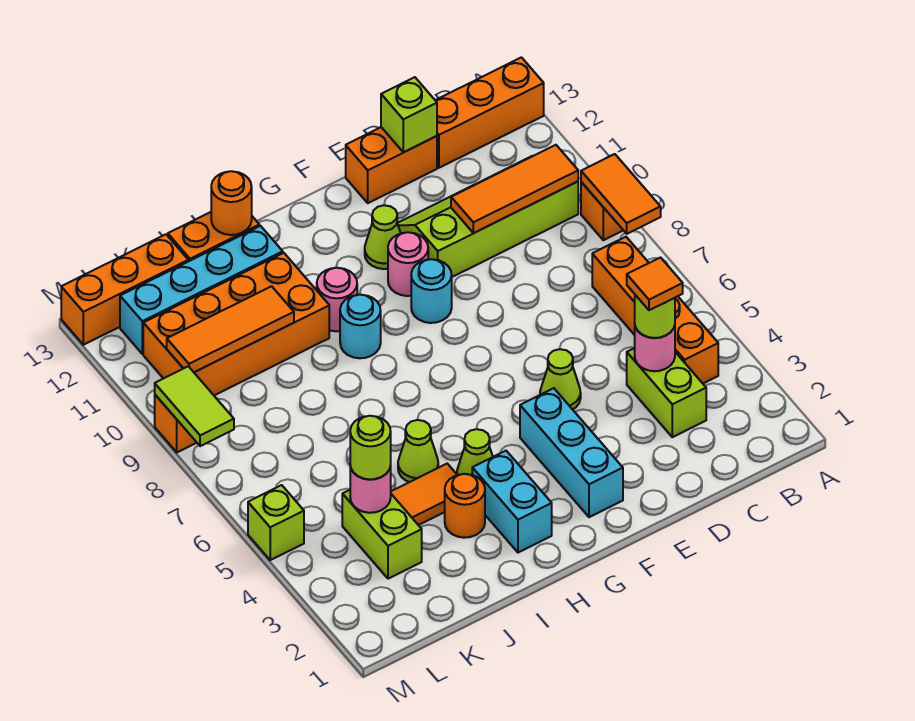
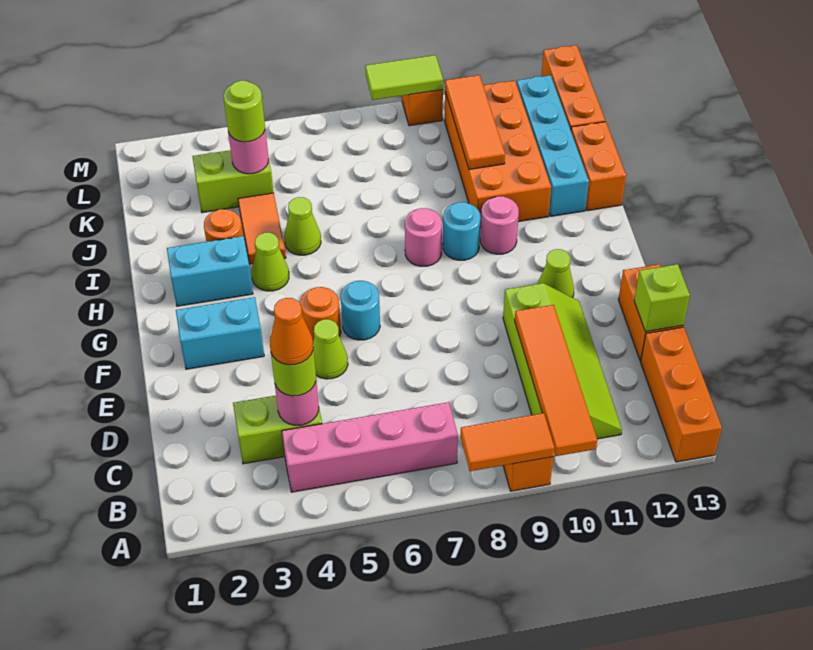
orange brick B4:B7 level 1 -> pink brick B4:B7 level 1
orange tile B10:D10 level 2 -> orange tile A10:D10 level 2
orange tile C4 level 4 -> orange cone C4 level 4
cyan brick F2:F4 level 1 -> cyan brick F2:F3 level 1
cyan round brick F9 level 1 -> cyan round brick F6 level 1
pink round brick F10 level 1 -> pink round brick H8 level 1
orange round brick I13 level 2 -> orange round brick F5 level 1
lime brick M5 level 1 -> none

